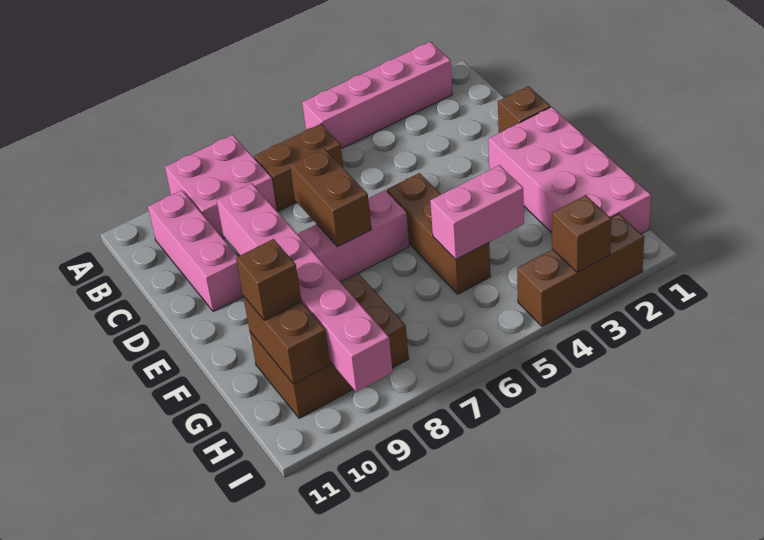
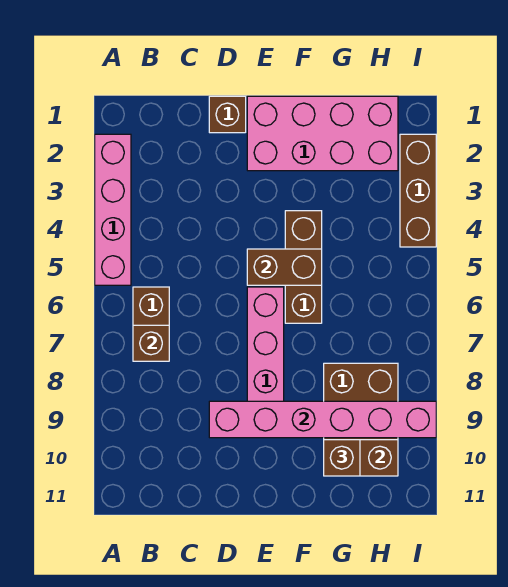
pink brick A8:B9 level 1 -> none
pink brick B10:D10 level 1 -> none
brown brick D7:E7 level 2 -> brown brick E5:F5 level 2
brown brick E5:G5 level 1 -> brown brick F4:F6 level 1
pink brick G4:G5 level 2 -> none
brown brick I3 level 2 -> brown brick B7 level 2

